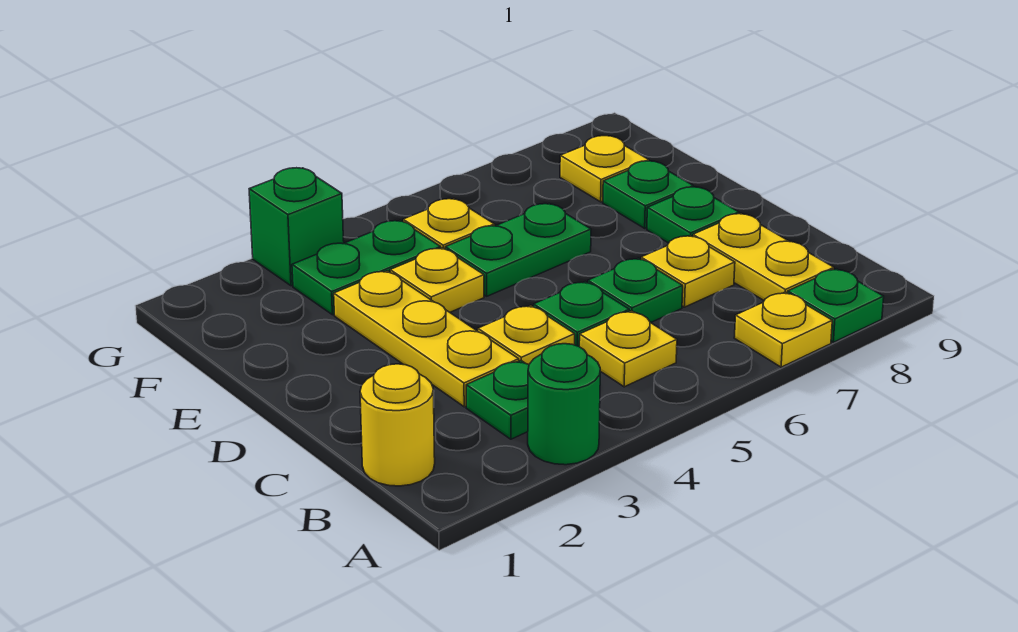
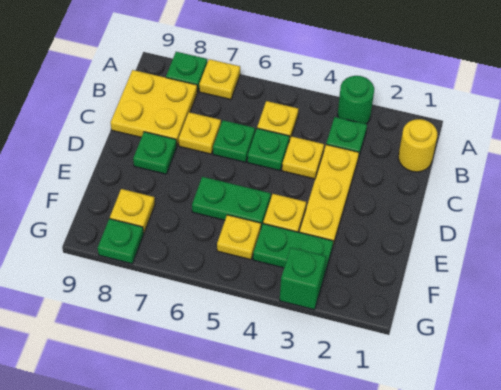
yellow plate B8:C8 level 1 -> yellow plate B8:C9 level 1
green plate E8 level 1 -> green plate G8 level 1

